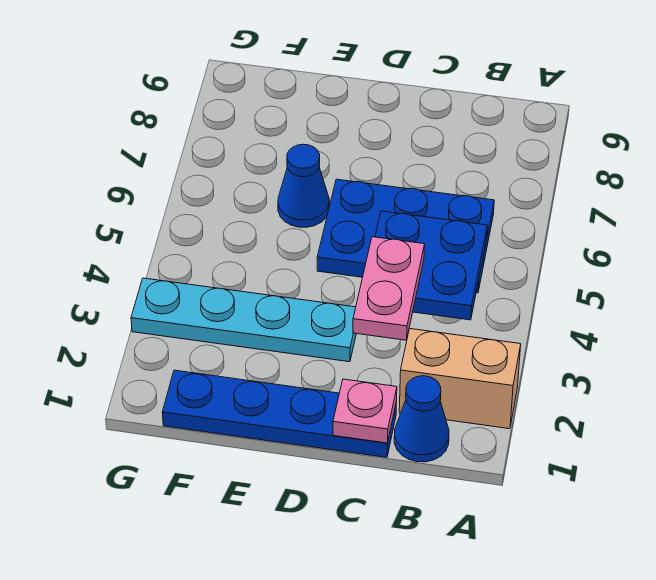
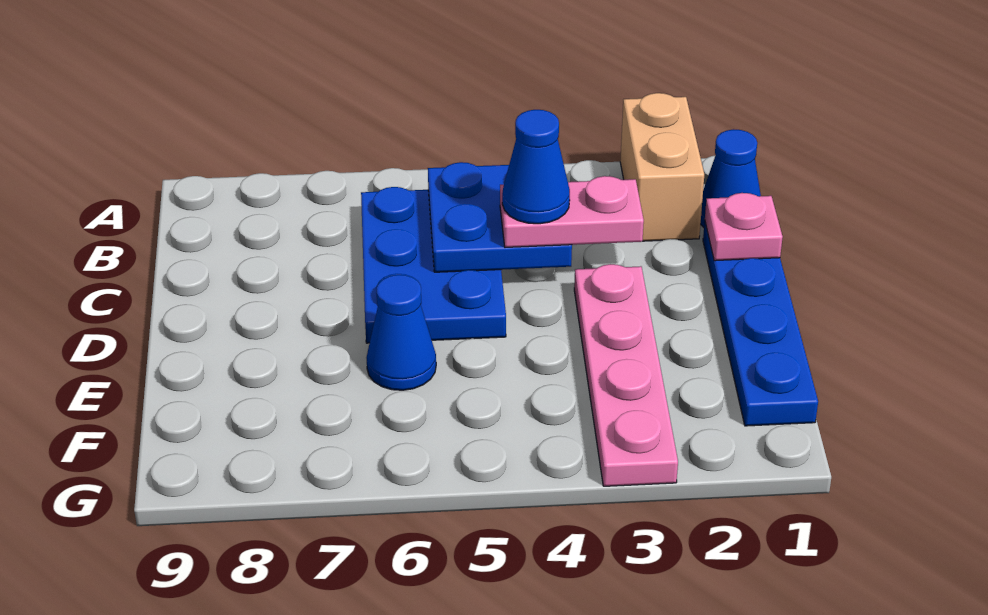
none -> blue cone C4 level 4
cyan plate D3:G3 level 1 -> pink plate D3:G3 level 1

